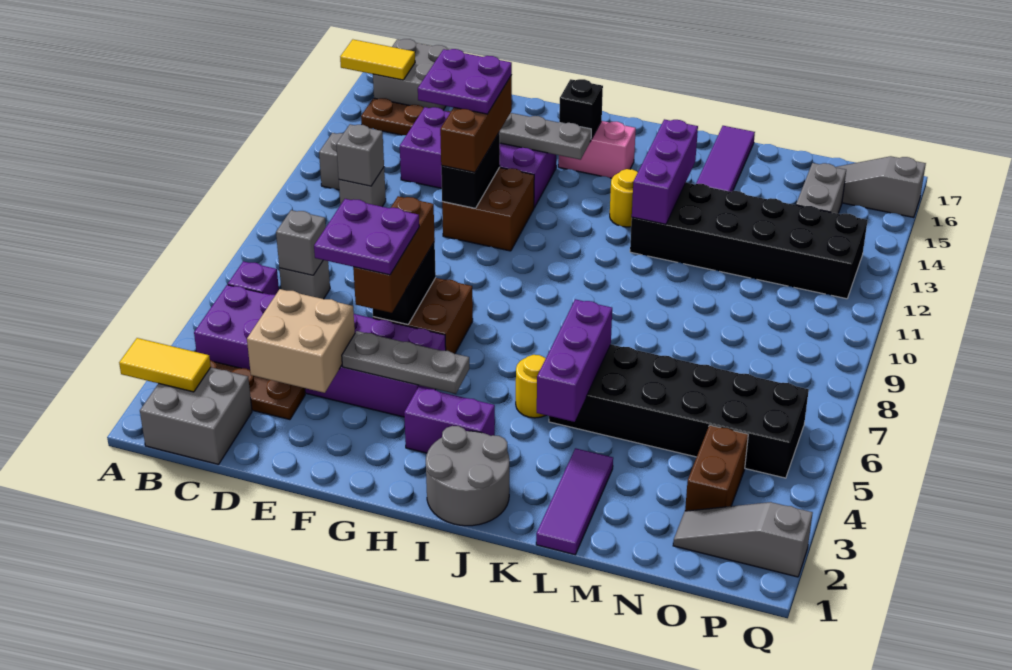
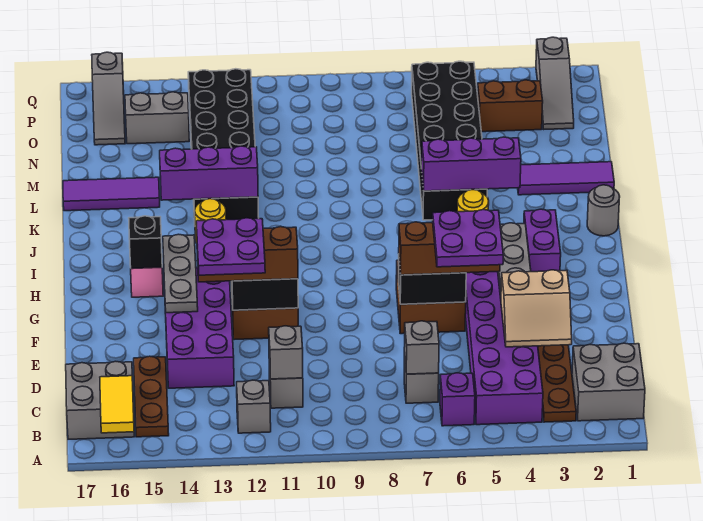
yellow tile A2:B2 level 2 -> none
tan brick D3:E4 level 2 -> tan slope D3:E4 level 2 top E
grey round brick I1:J2 level 1 -> grey round brick J1 level 1

